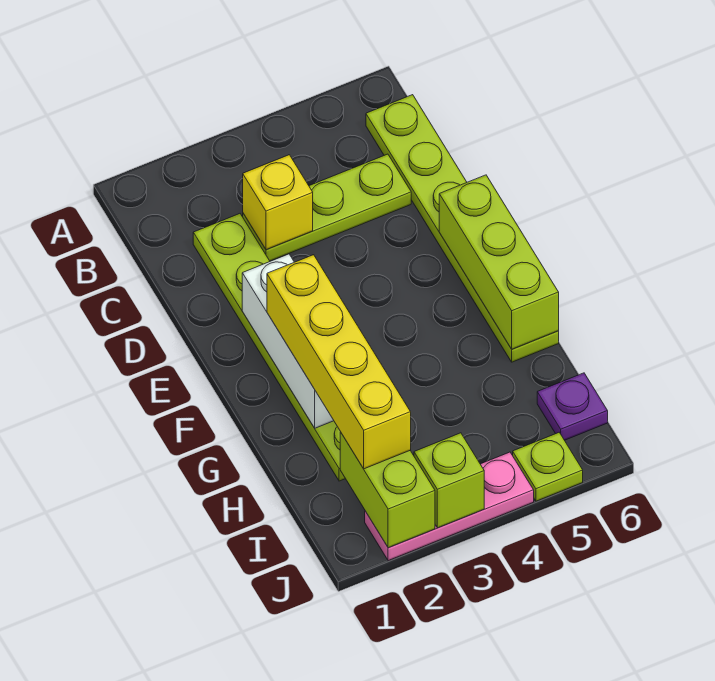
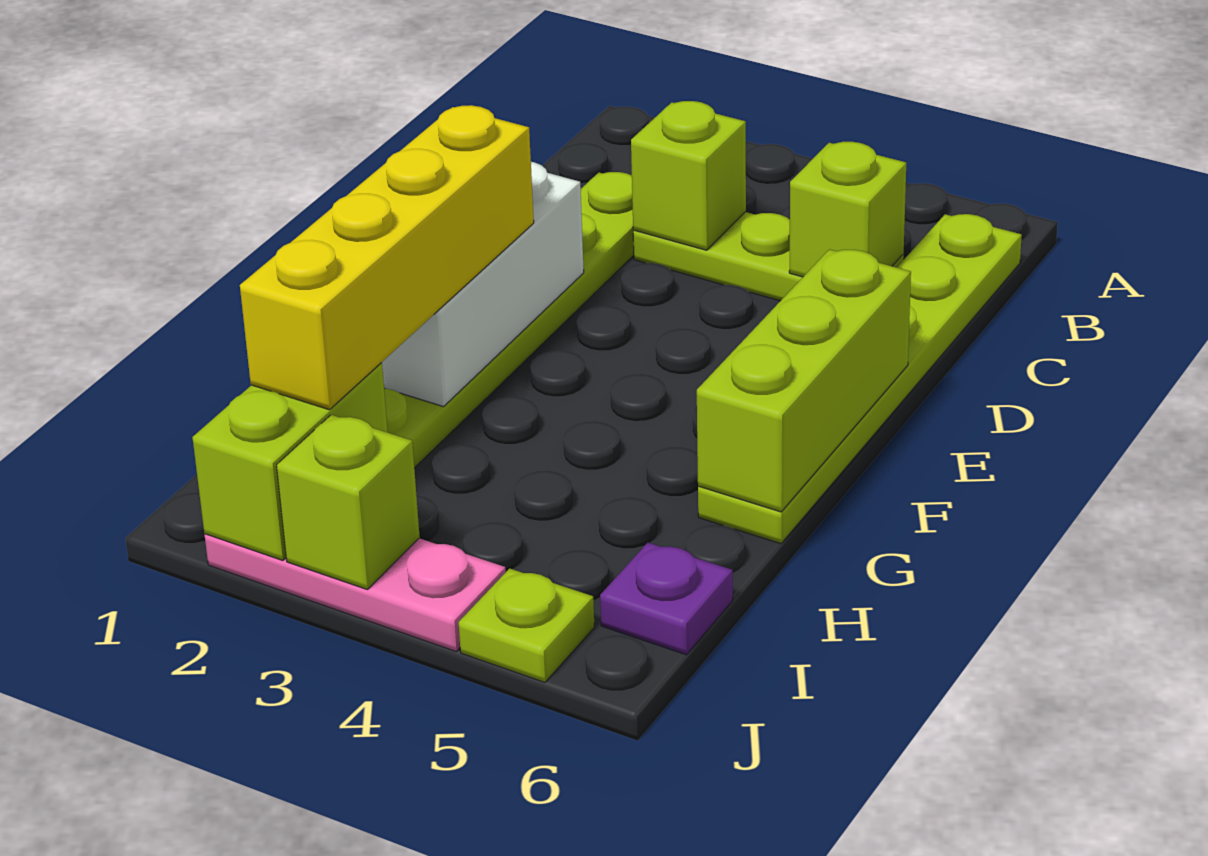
yellow brick C3 level 2 -> lime brick C3 level 2
none -> lime brick C5 level 2

